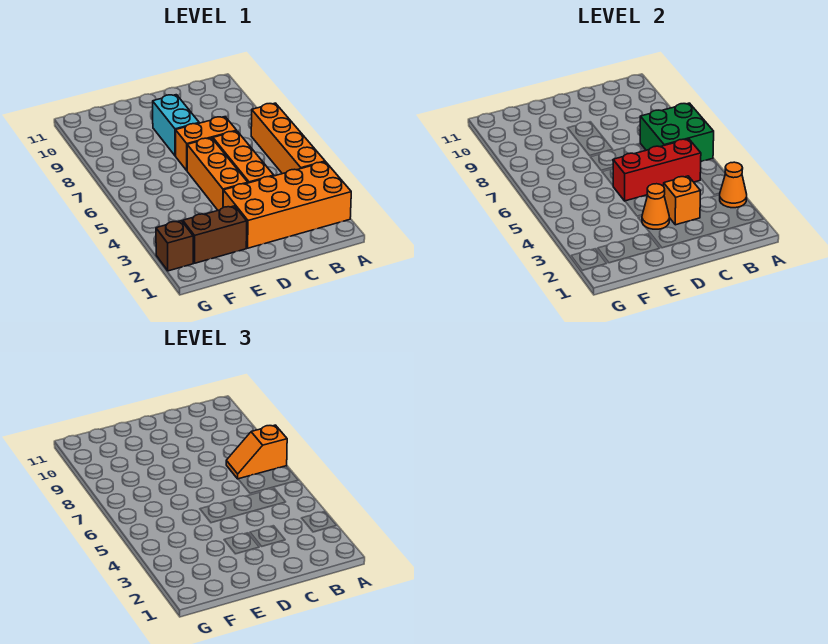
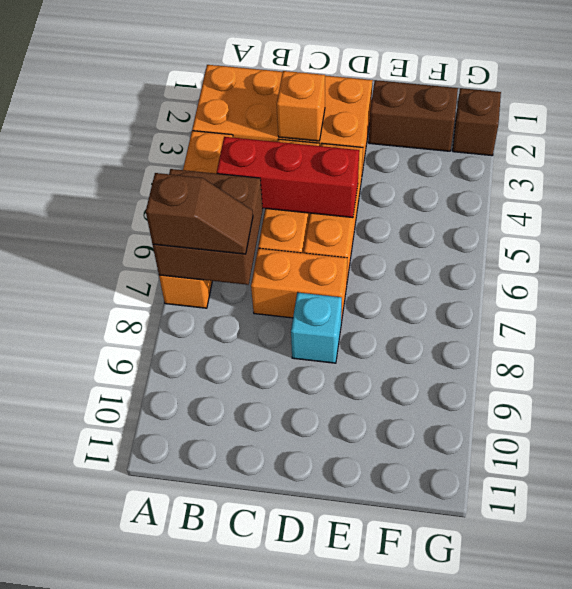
orange cone A3 level 2 -> none
green brick A6:B7 level 2 -> brown brick A6:B7 level 2
orange slope A7:B7 level 3 top A -> brown slope A7:B7 level 3 top A
orange cone D3 level 2 -> none
cyan brick D8:D9 level 1 -> cyan brick D8 level 1

